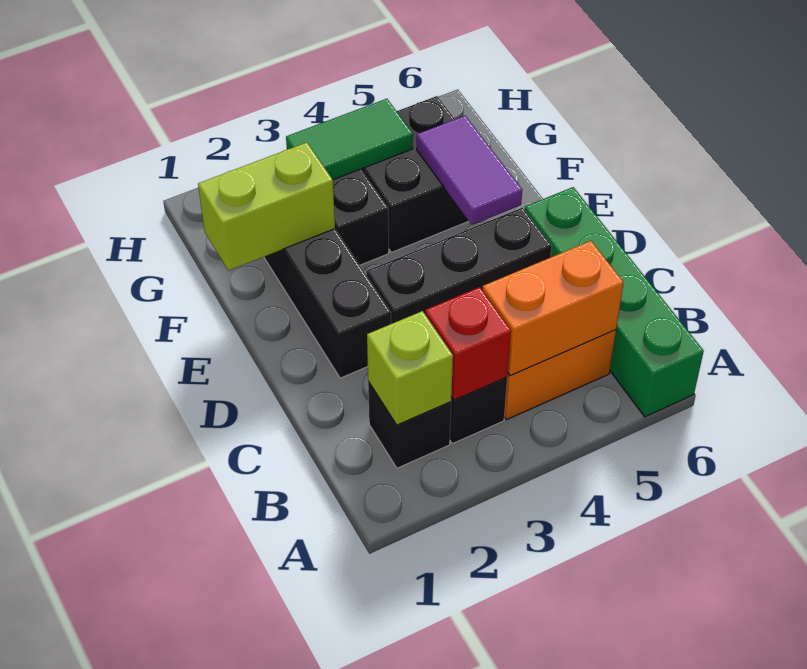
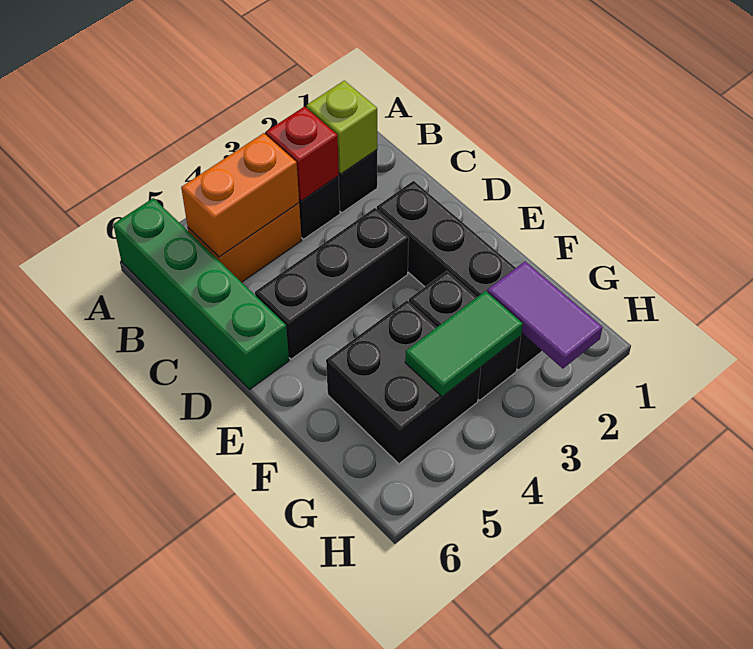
purple tile E5:F5 level 2 -> purple tile G2:H2 level 2
lime brick F1:F2 level 2 -> none

